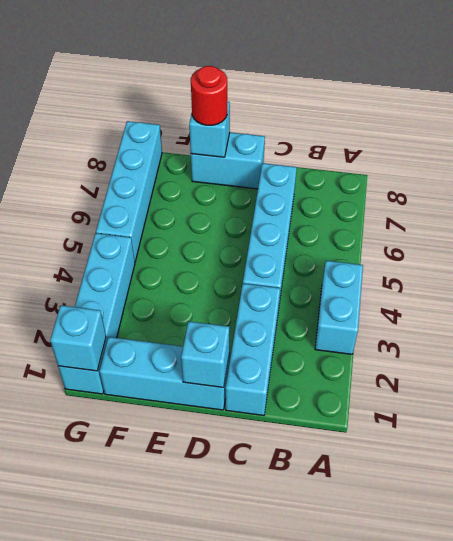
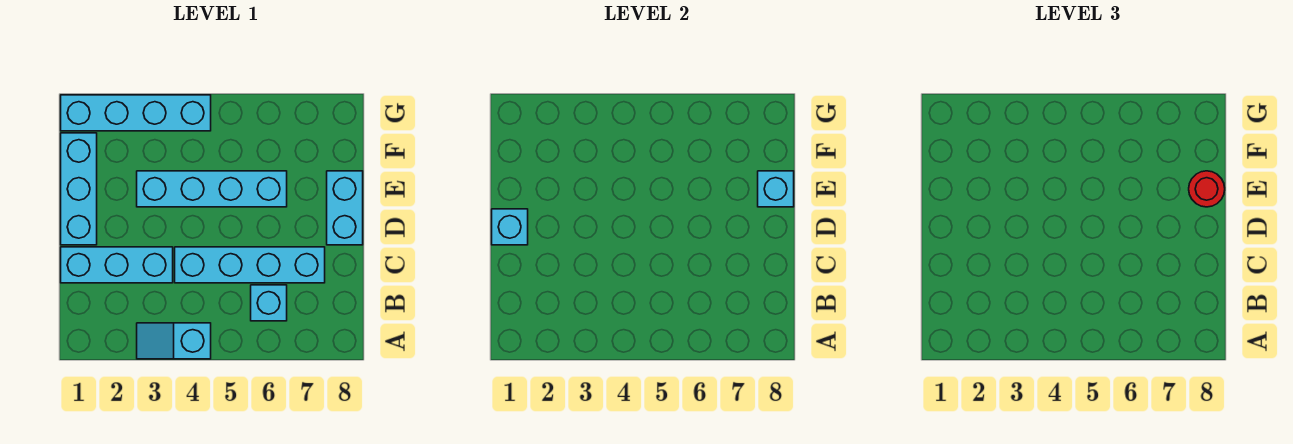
cyan brick A3:A4 level 1 -> cyan slope A3:A4 level 1 top 4
cyan brick G1 level 2 -> cyan brick B6 level 1
cyan brick G5:G8 level 1 -> cyan brick E3:E6 level 1

